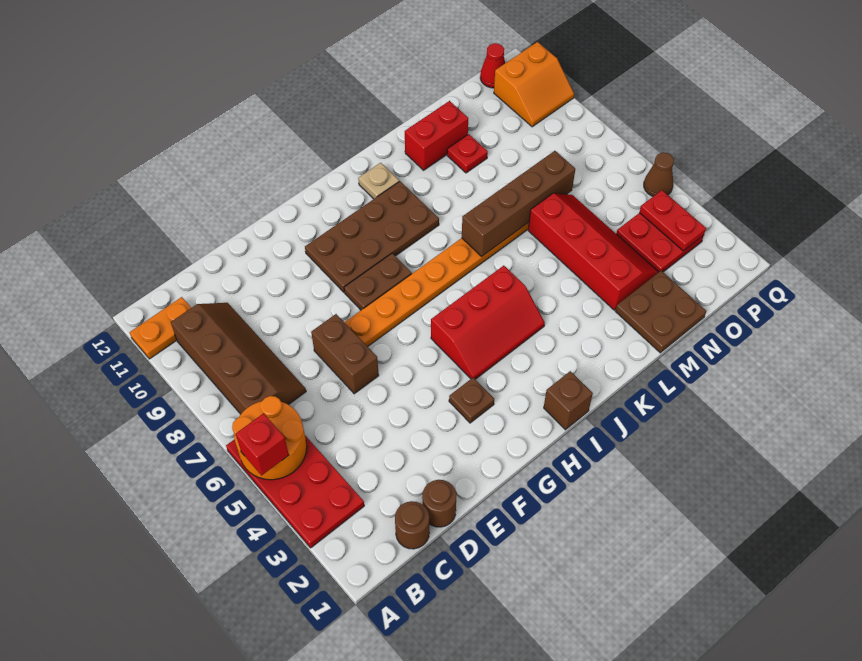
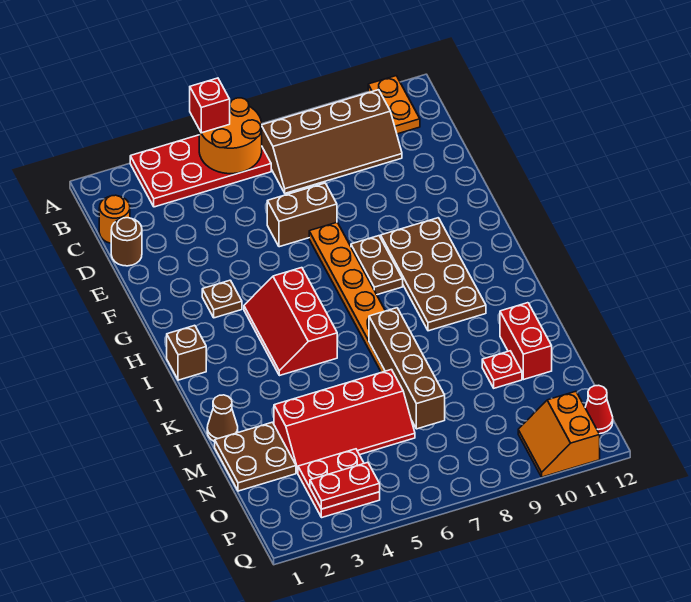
brown round brick C1 level 1 -> orange round brick C1 level 1
tan plate J11 level 1 -> none
brown cone Q5 level 1 -> brown cone L1 level 1

